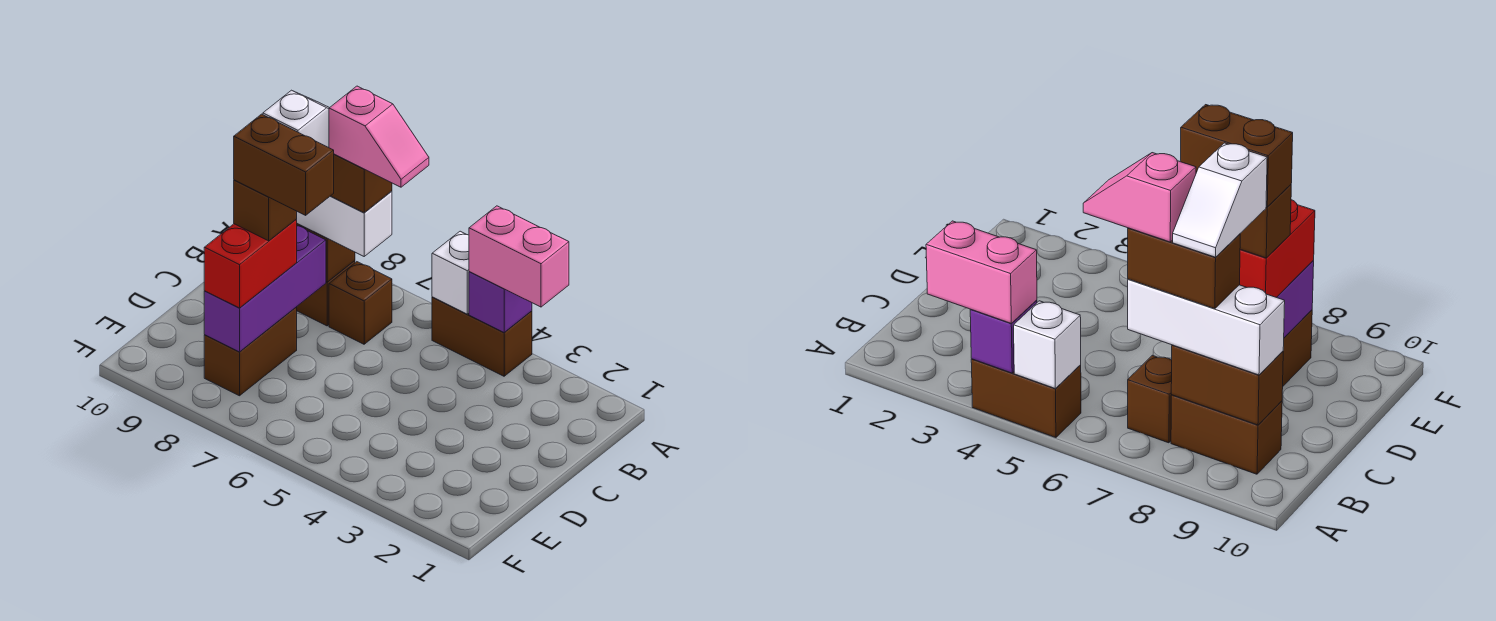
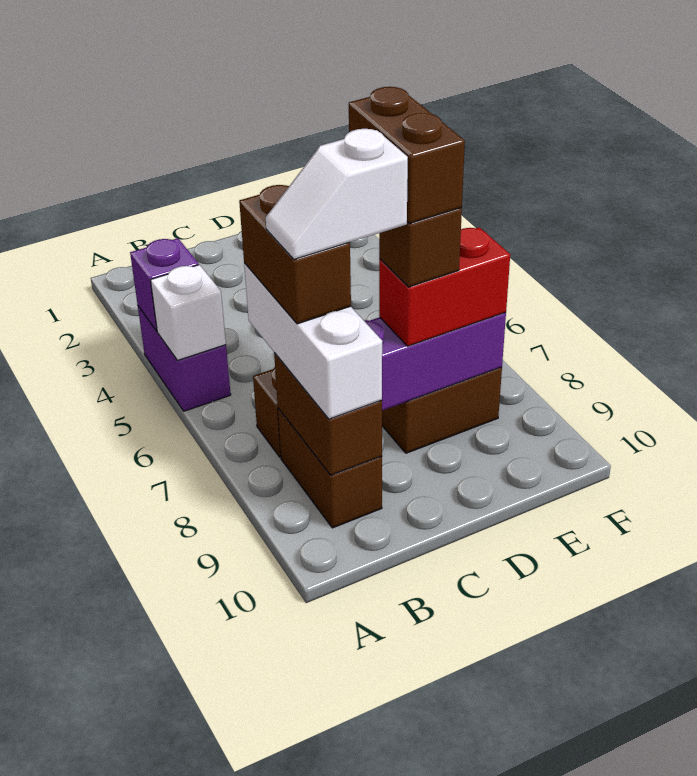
pink brick A3:A4 level 3 -> none
brown brick A4:A5 level 1 -> purple brick A4:A5 level 1
pink slope B6:B7 level 5 top 7 -> none

